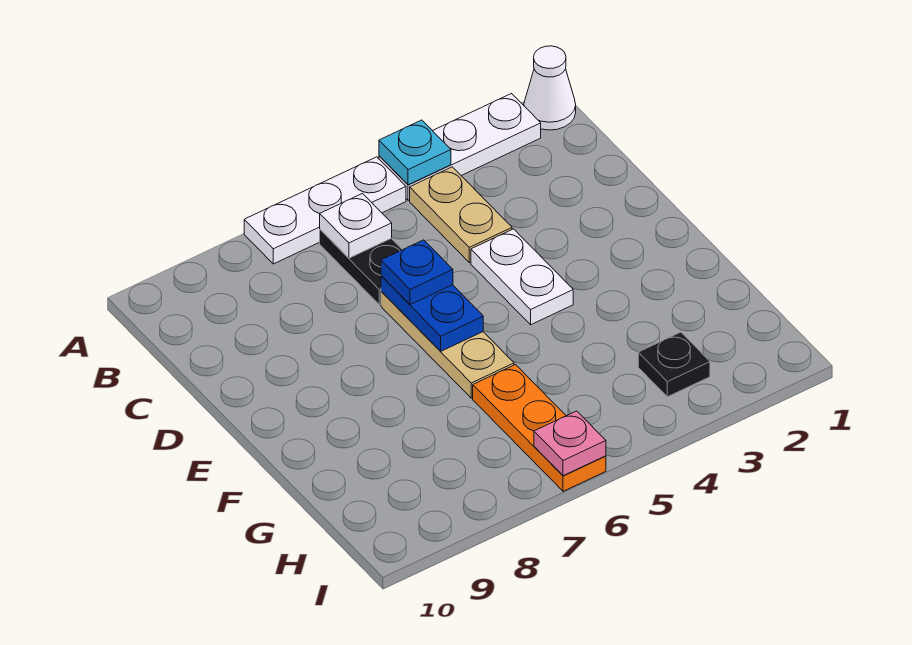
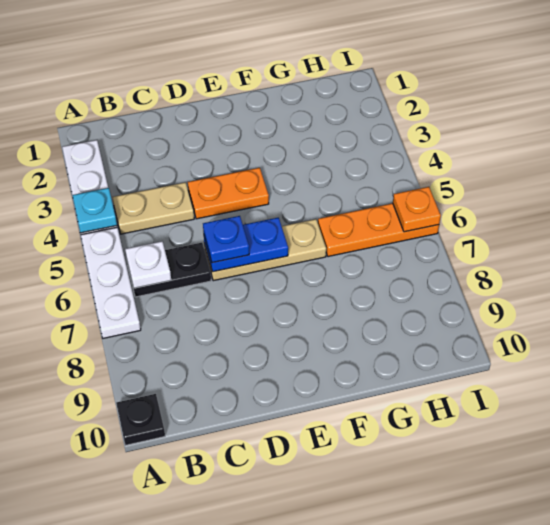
white cone A1 level 1 -> none
white plate D4:E4 level 1 -> orange plate D4:E4 level 1
black plate H3 level 1 -> black plate A10 level 1
pink plate I6 level 2 -> orange plate I6 level 2

